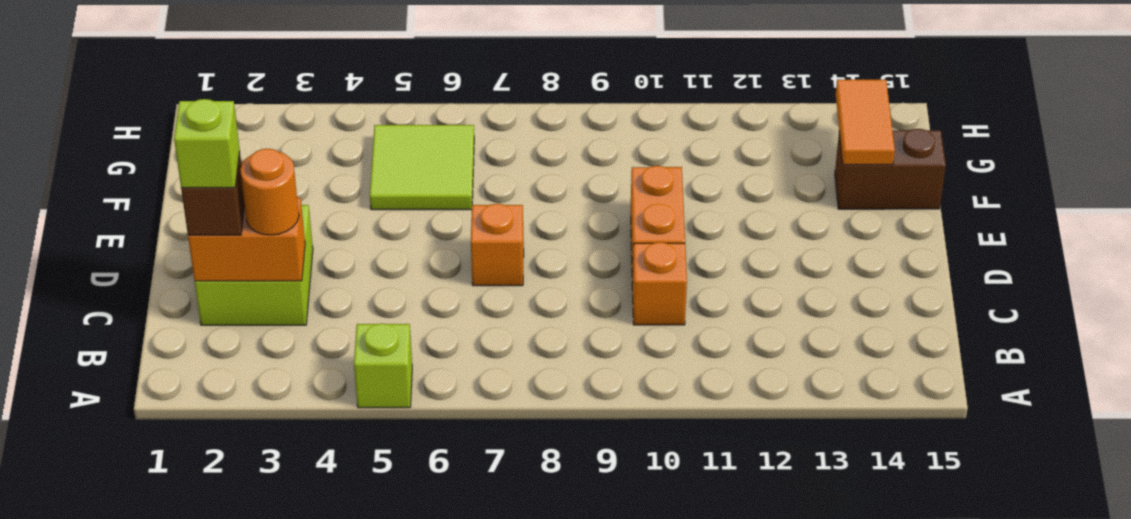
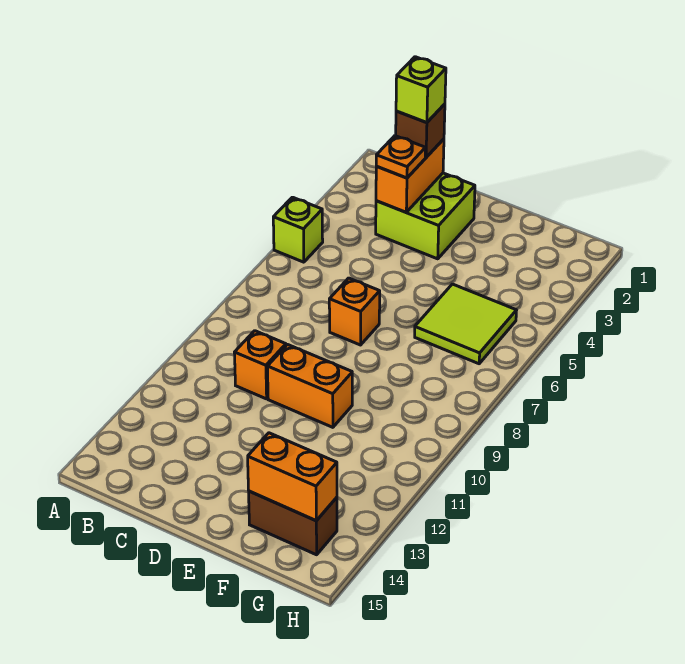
orange round brick C3 level 3 -> orange plate C3 level 3
brown brick F14:F15 level 1 -> brown brick F14:G14 level 1
orange tile F14:G14 level 2 -> orange brick F14:G14 level 2

